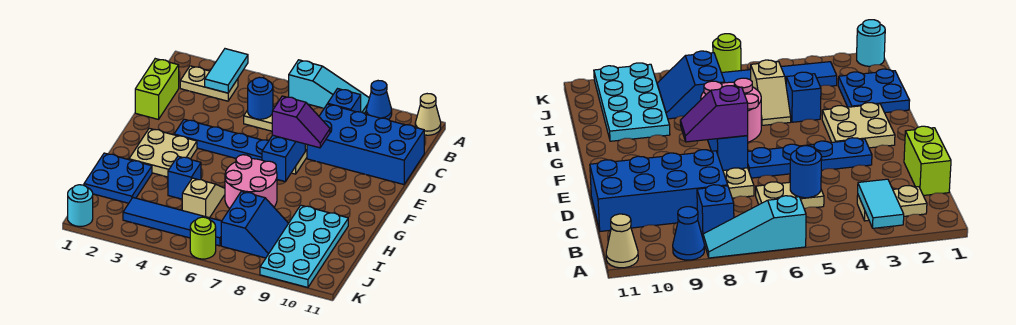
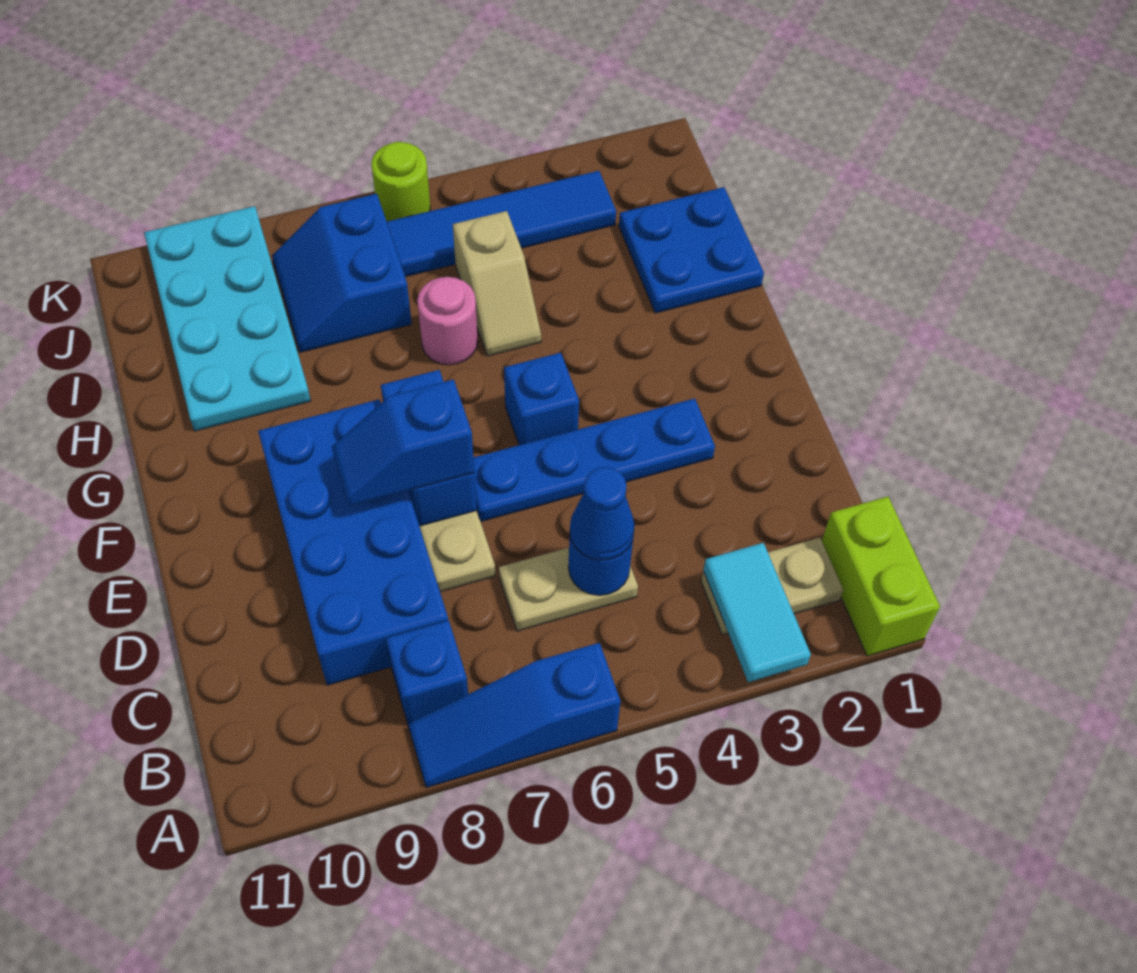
cyan slope A6:A8 level 1 top 6 -> blue slope A6:A8 level 1 top 6
blue cone A9 level 1 -> blue cone C5 level 3
tan cone A11 level 1 -> none
lime brick C1:D1 level 1 -> lime brick A1:B1 level 1
blue brick C8:D11 level 1 -> blue brick C8:F9 level 1
purple slope E7:E8 level 3 top 7 -> blue slope E7:E8 level 3 top 7
tan plate F2:G3 level 1 -> none
pink round brick G6:H7 level 1 -> pink round brick H6 level 1
blue brick H4 level 1 -> blue brick F5 level 1
cyan round brick K1 level 1 -> none

